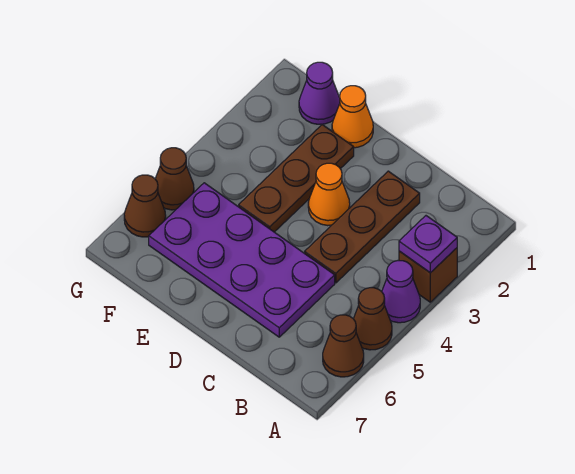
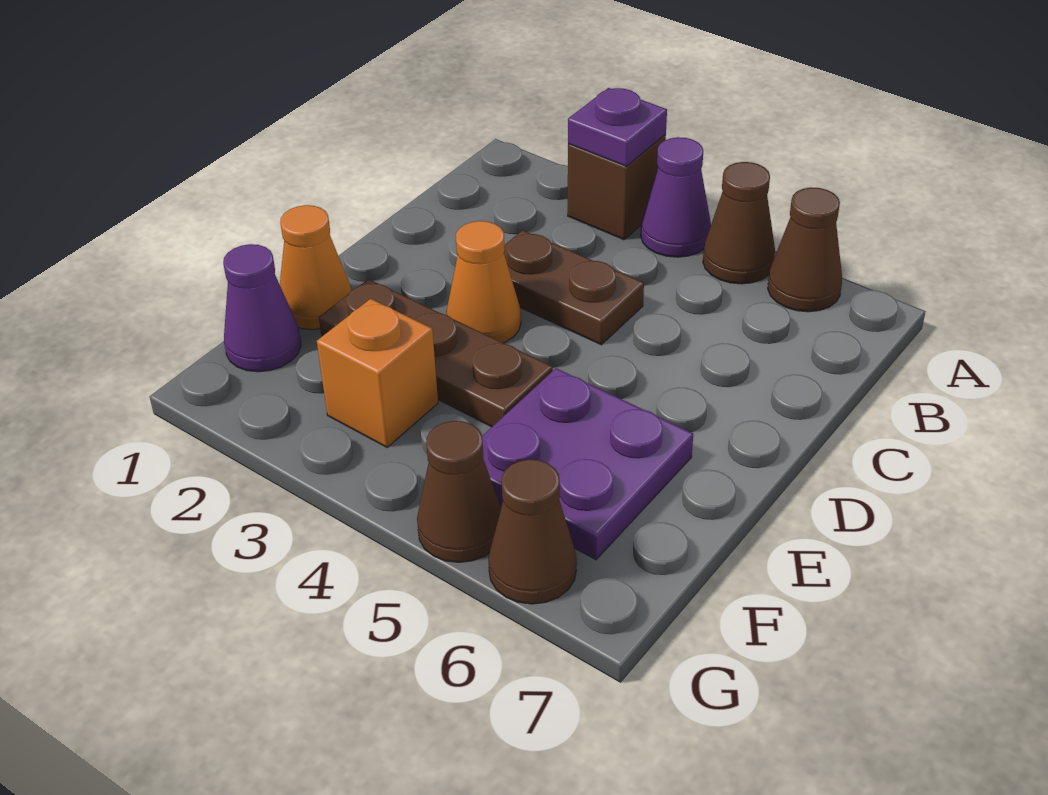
brown plate C2:C4 level 1 -> brown plate C3:C4 level 1
purple plate C5:F6 level 1 -> purple plate E5:F6 level 1
none -> orange brick F3 level 1

